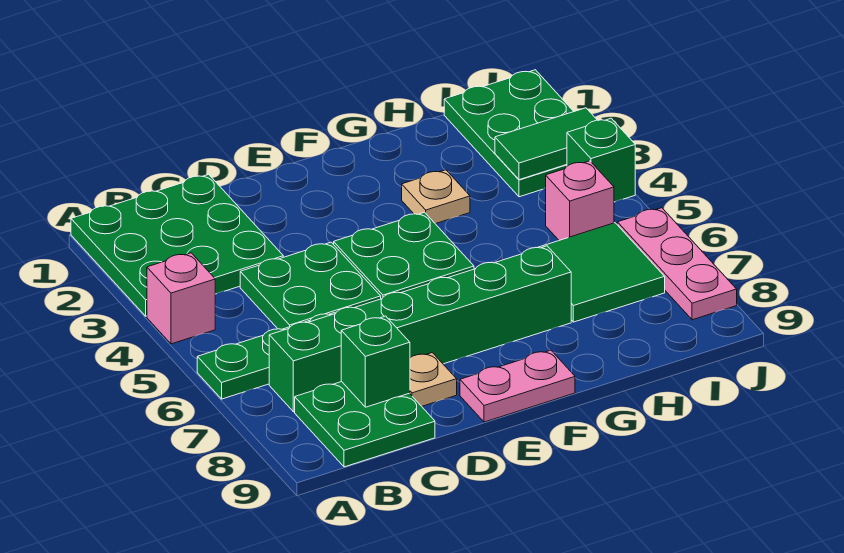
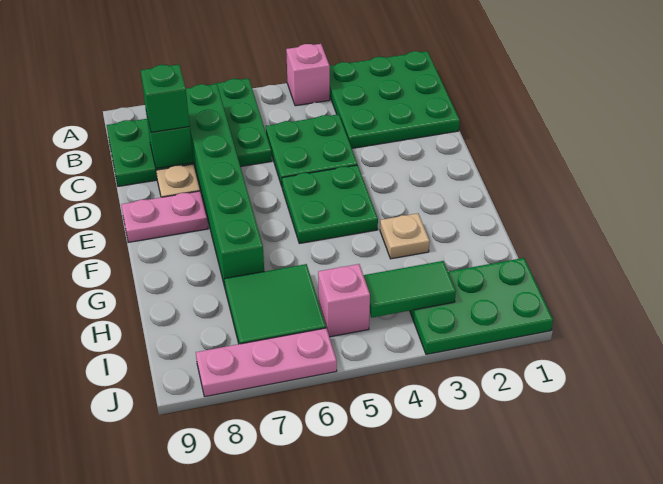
pink plate E9:F9 level 1 -> pink plate E8:E9 level 1
green tile I3:J3 level 2 -> green tile I3:I4 level 2
green brick J4 level 1 -> green brick C8 level 3

